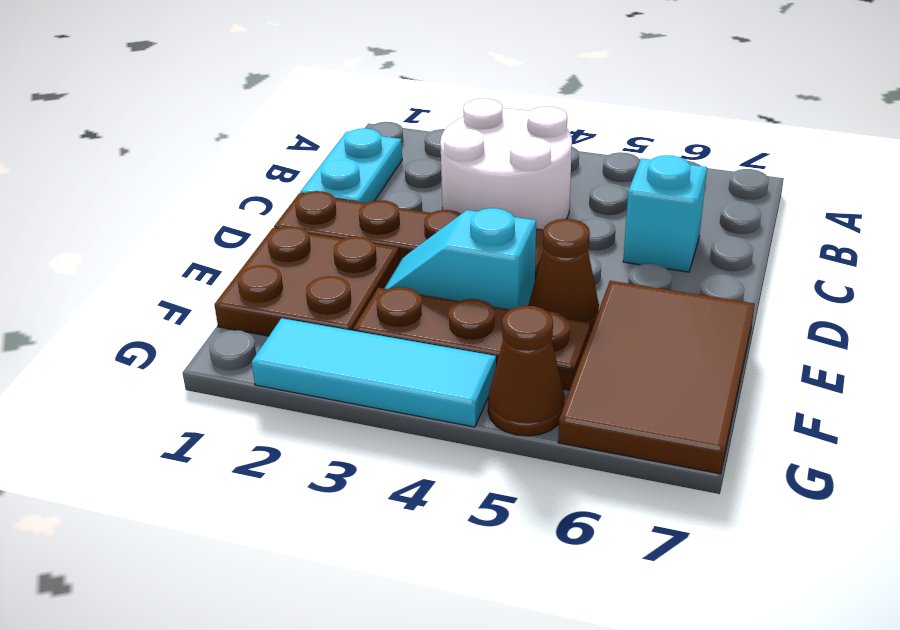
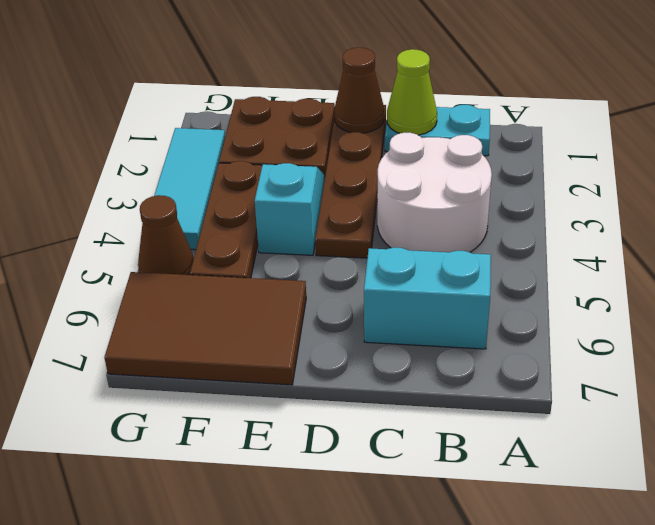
none -> lime cone C1 level 2
cyan brick C6 level 1 -> cyan brick B6:C6 level 1
brown cone E5 level 1 -> brown cone D1 level 2

